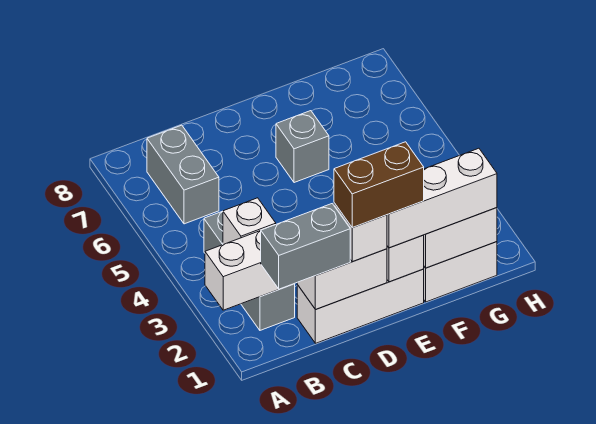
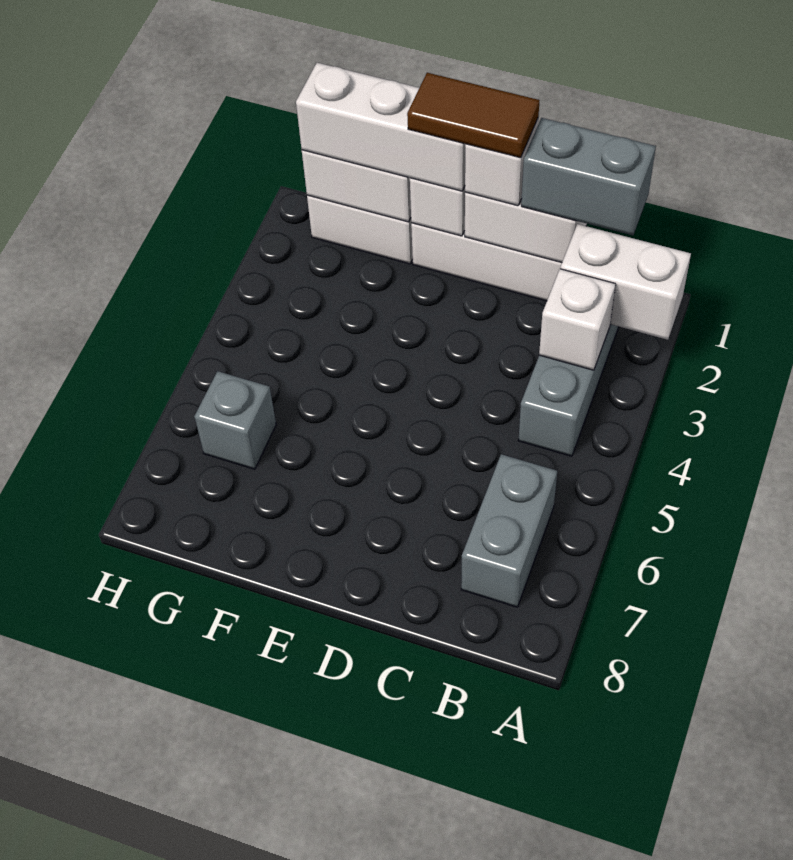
brown brick D1:E1 level 4 -> brown tile D1:E1 level 4
grey brick E6 level 1 -> grey brick G6 level 1

